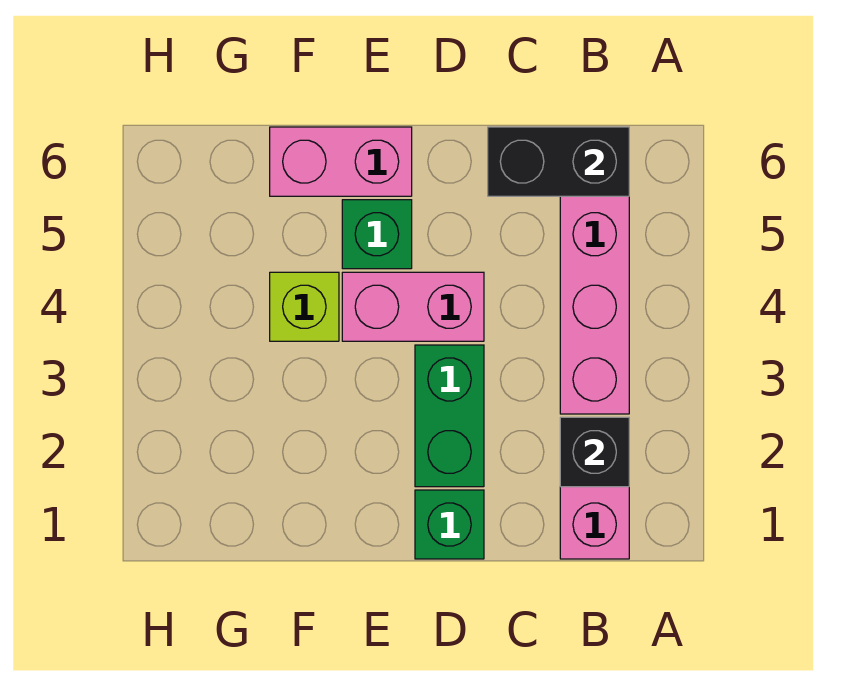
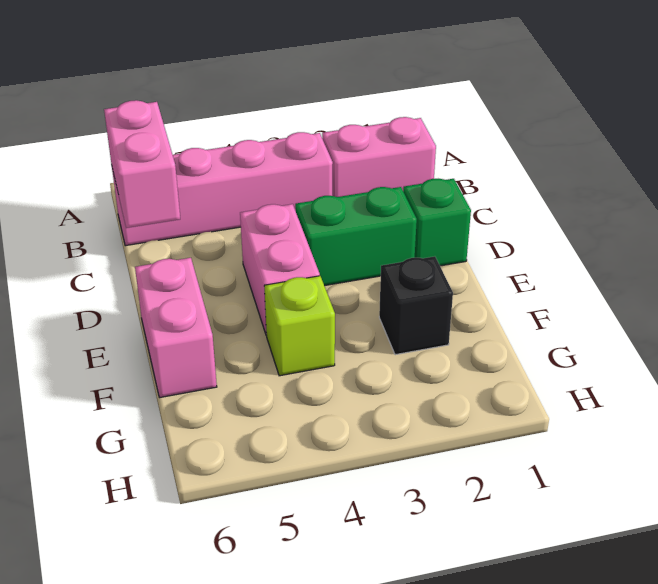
black brick B2 level 2 -> black brick F2 level 1
black brick B6:C6 level 2 -> pink brick B6:C6 level 2
green brick E5 level 1 -> none

